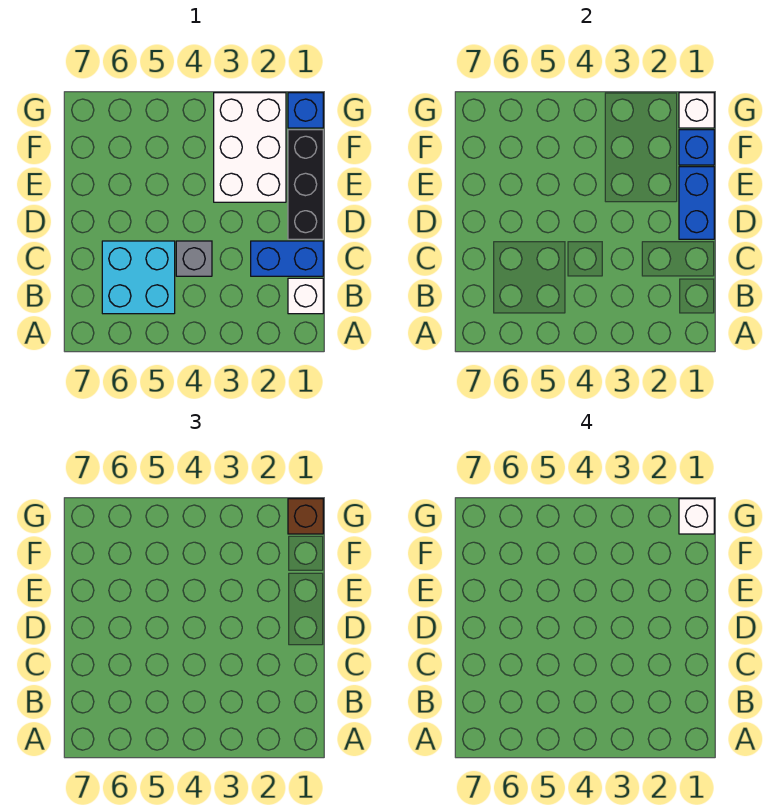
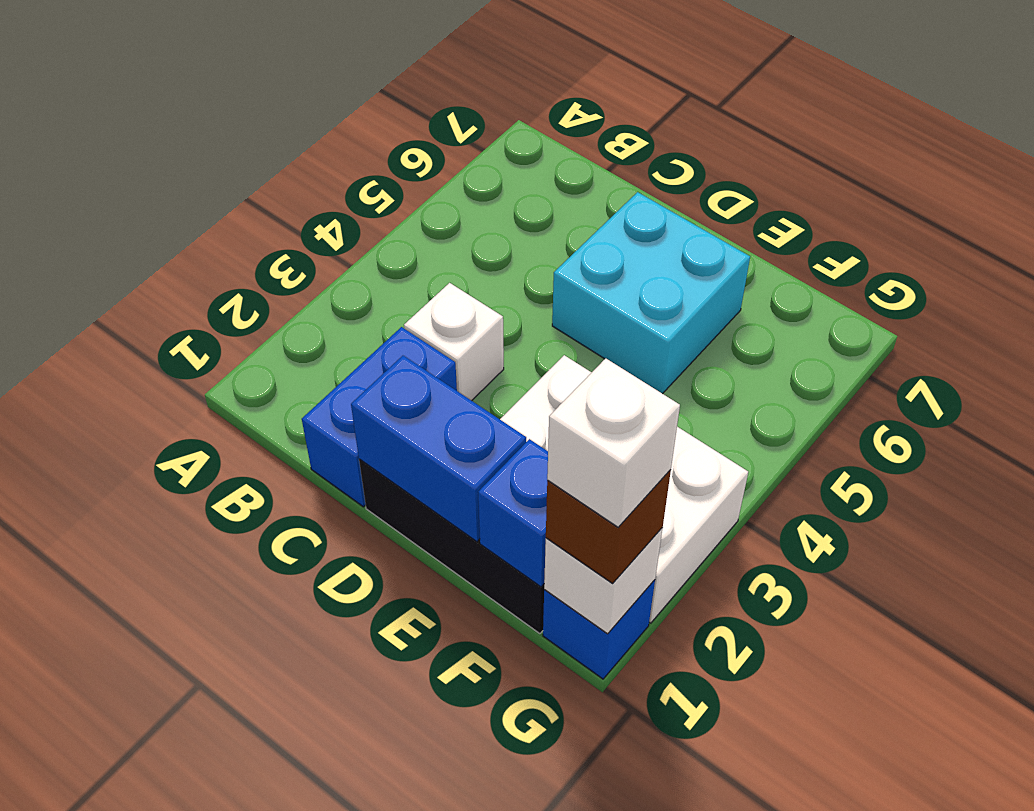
white brick B1 level 1 -> white brick C3 level 1
cyan brick B5:C6 level 1 -> cyan brick D5:E6 level 1
grey brick C4 level 1 -> none

